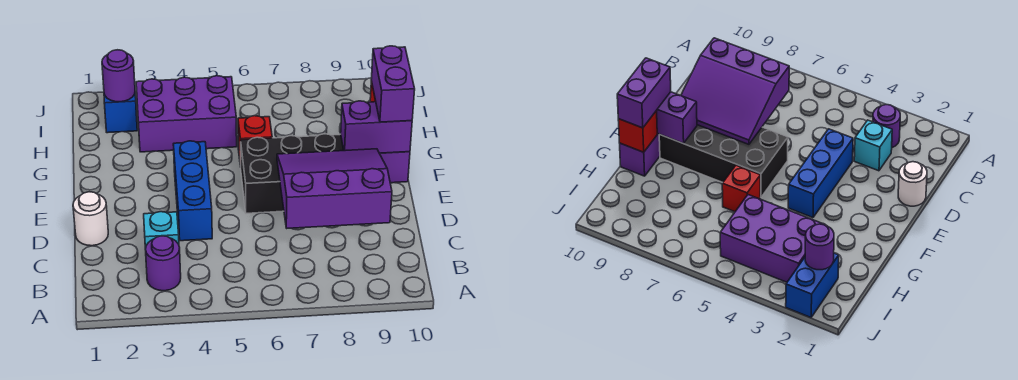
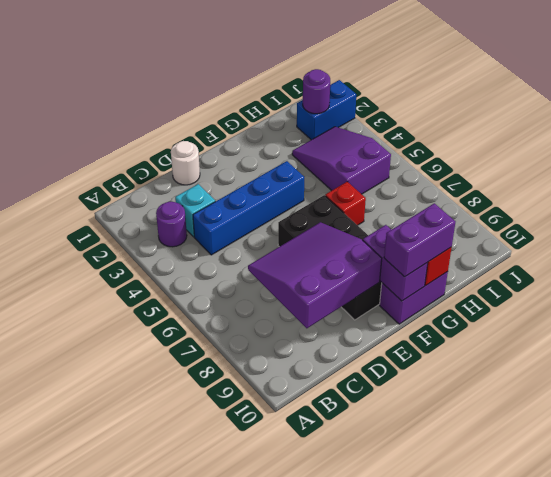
purple slope C7:E9 level 2 top C -> purple slope C7:E9 level 2 top 9
blue brick D4:F4 level 1 -> blue brick C4:F4 level 1
purple brick H3:I5 level 1 -> purple slope H3:I5 level 1 top 5

